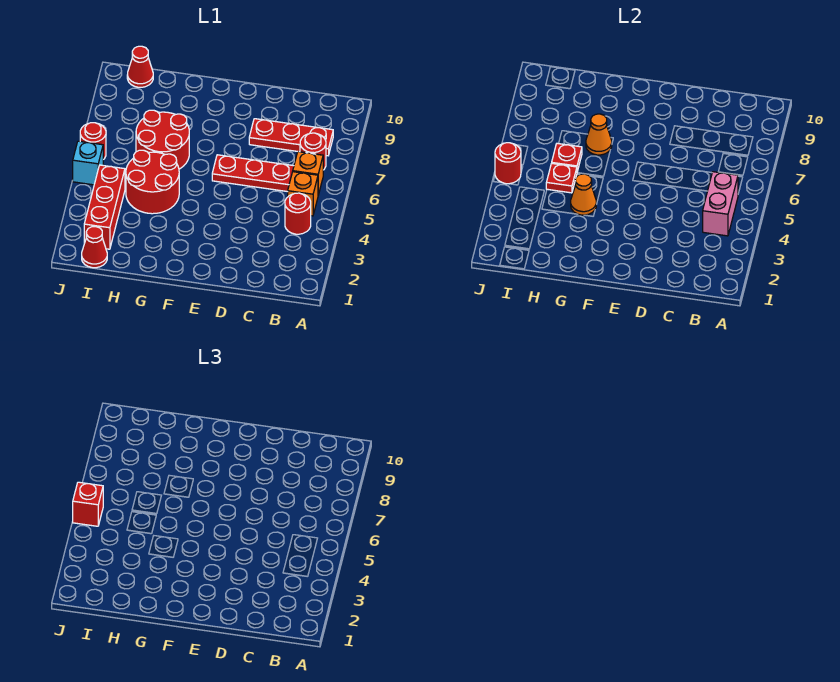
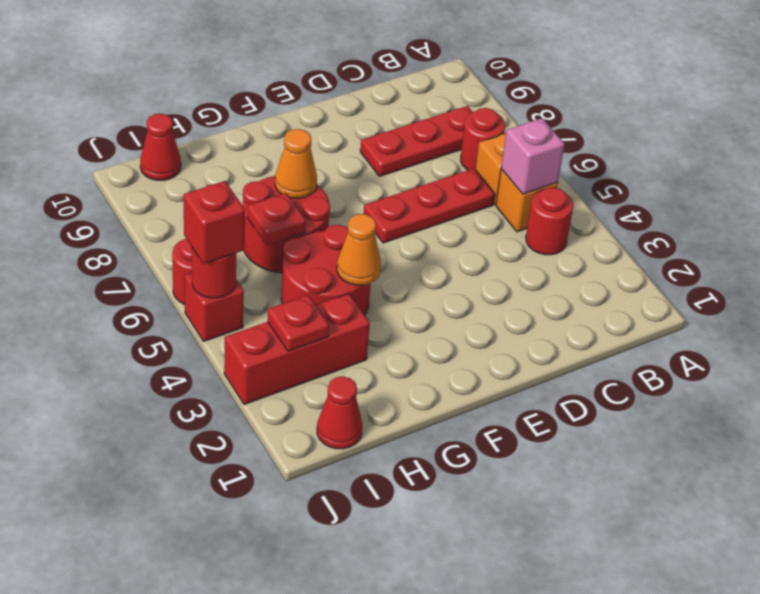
pink brick B4:B5 level 2 -> pink brick B5 level 2
red plate H5 level 2 -> red plate I3 level 2
red brick I2:I4 level 1 -> red brick H3:J3 level 1
cyan brick J5 level 1 -> red brick J5 level 1

